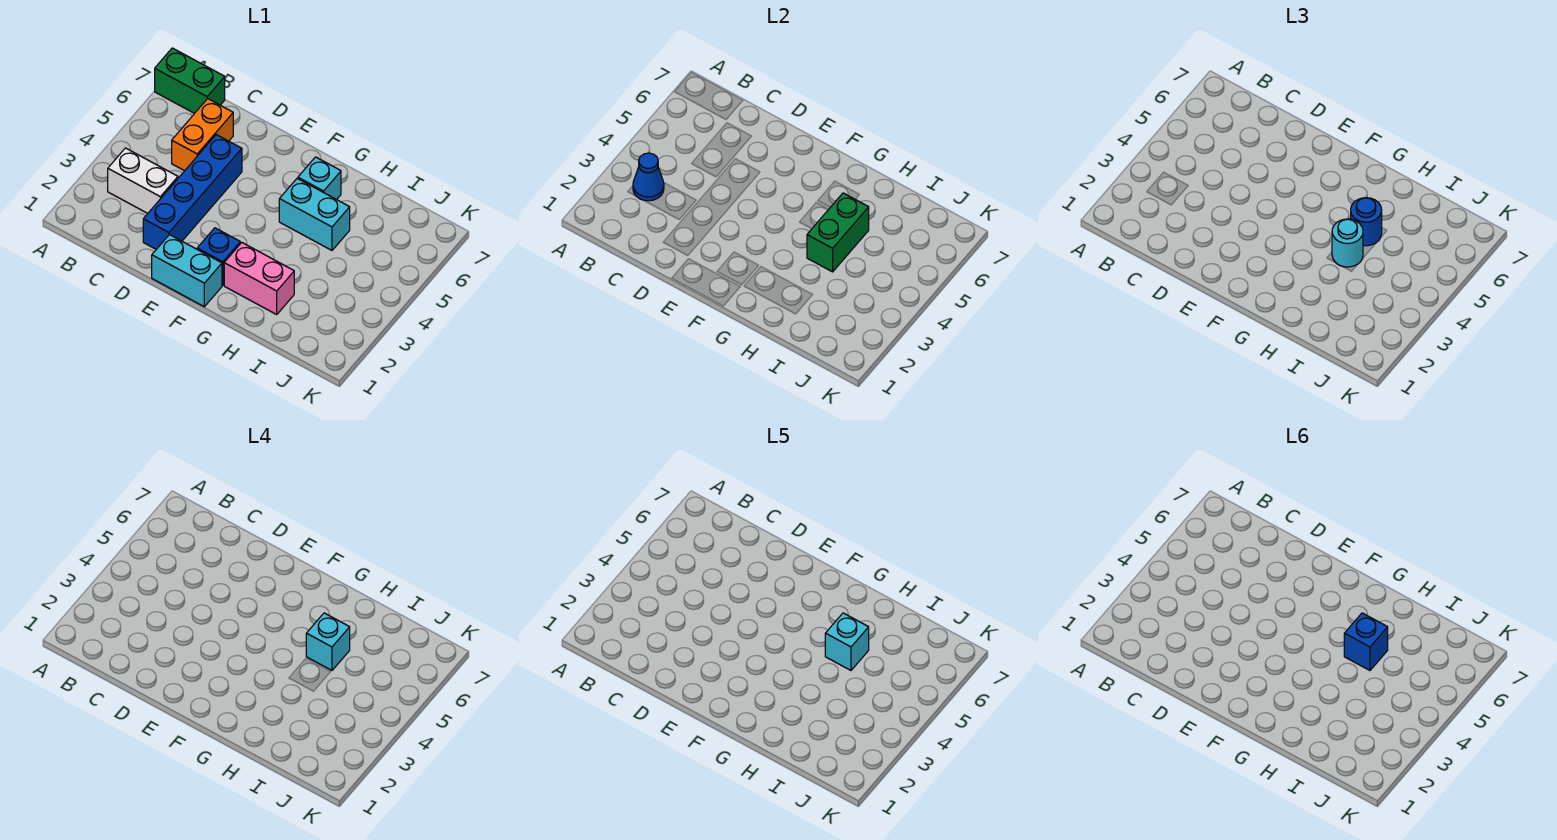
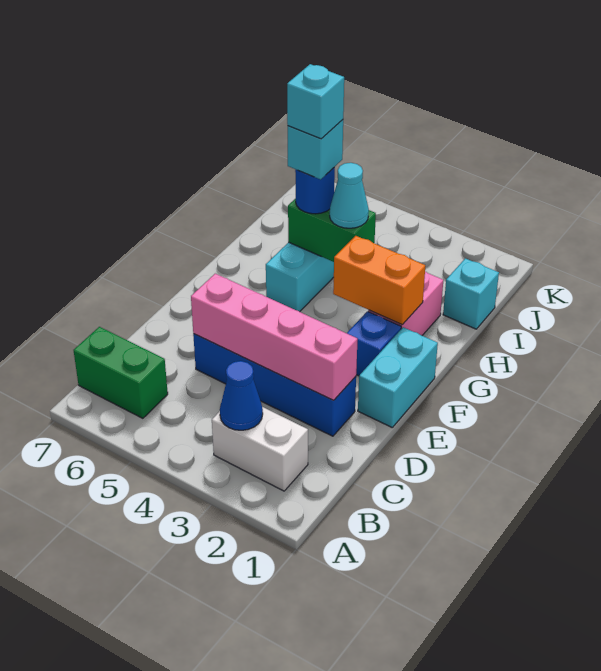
green brick A7:B7 level 1 -> green brick B6:B7 level 1
white brick B3:C3 level 1 -> white brick B2:B3 level 1
orange brick C5:C6 level 1 -> orange brick G2:G3 level 2
none -> pink brick D2:D5 level 2
cyan brick G6 level 1 -> cyan brick I1 level 1
cyan round brick H4 level 3 -> cyan cone H4 level 3
blue brick H5 level 6 -> none

